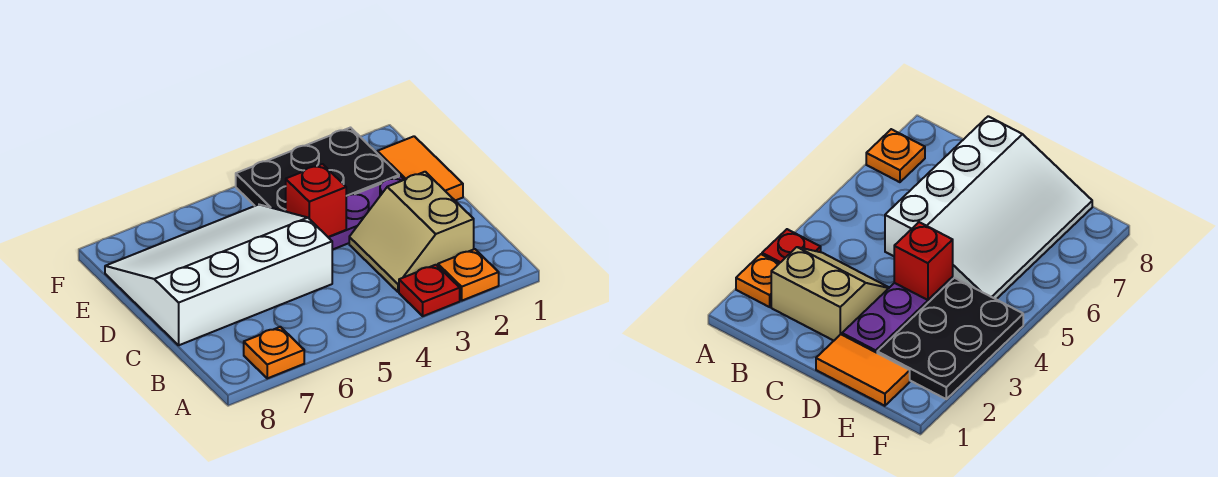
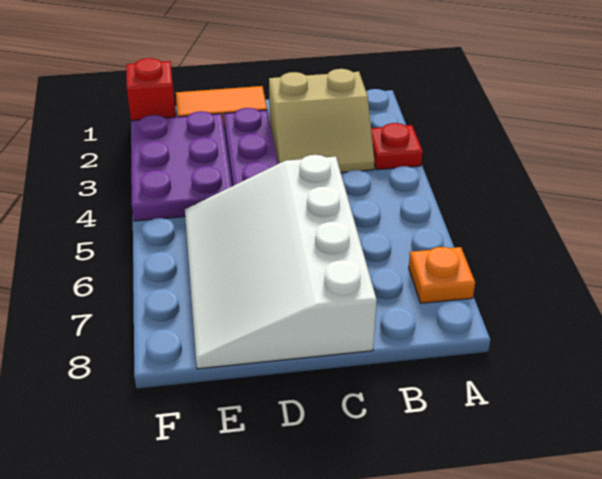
orange plate A2 level 1 -> none
red brick D4 level 2 -> red brick F1 level 1
black plate E2:F4 level 1 -> purple plate E2:F4 level 1

